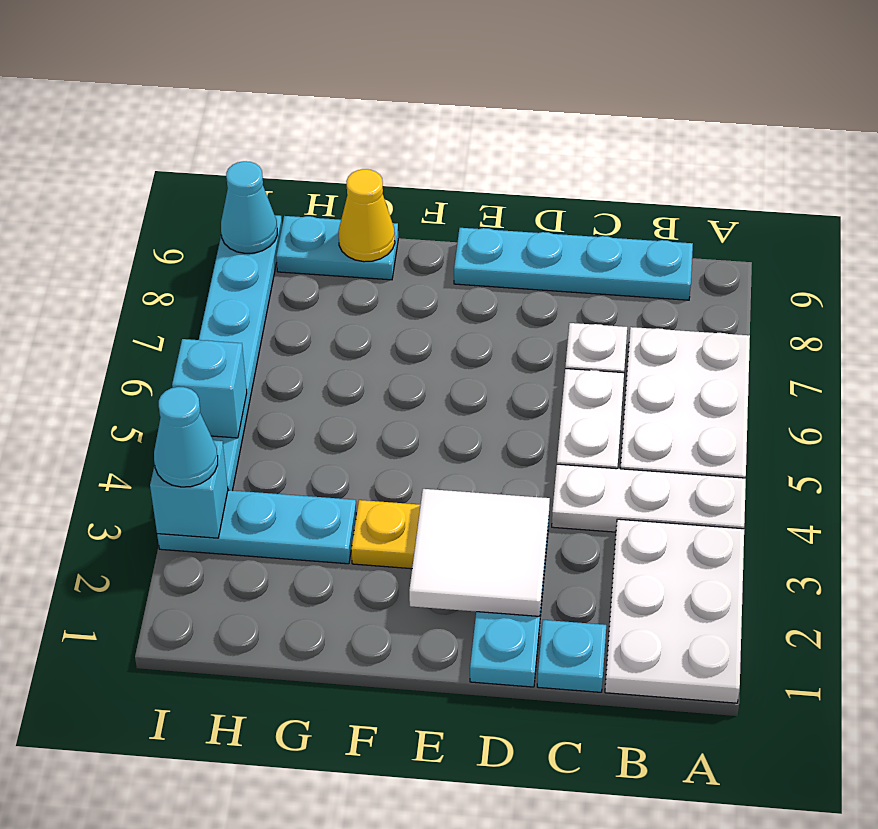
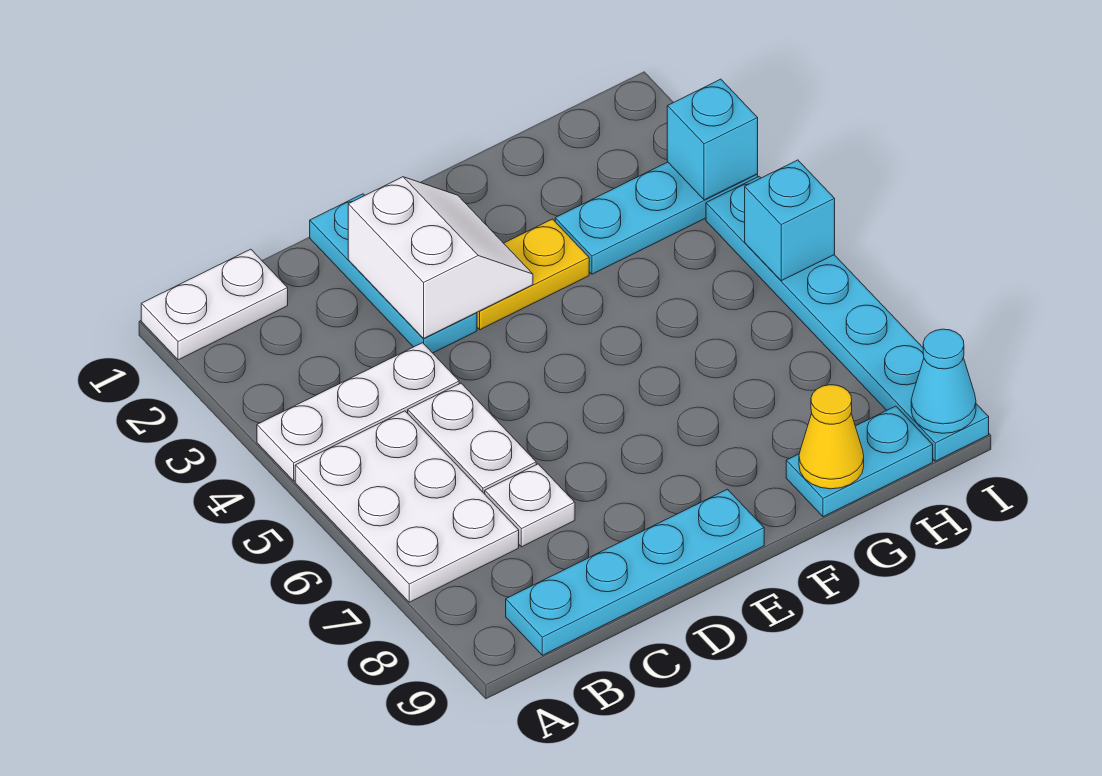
white plate A1:B3 level 1 -> white plate A1:B1 level 1
cyan plate C1 level 1 -> none
white tile D2:E3 level 2 -> white slope D2:E3 level 2 top D
cyan cone I3 level 3 -> none

